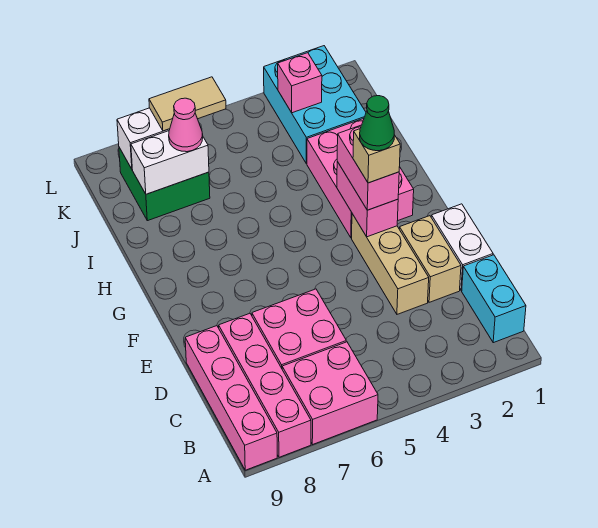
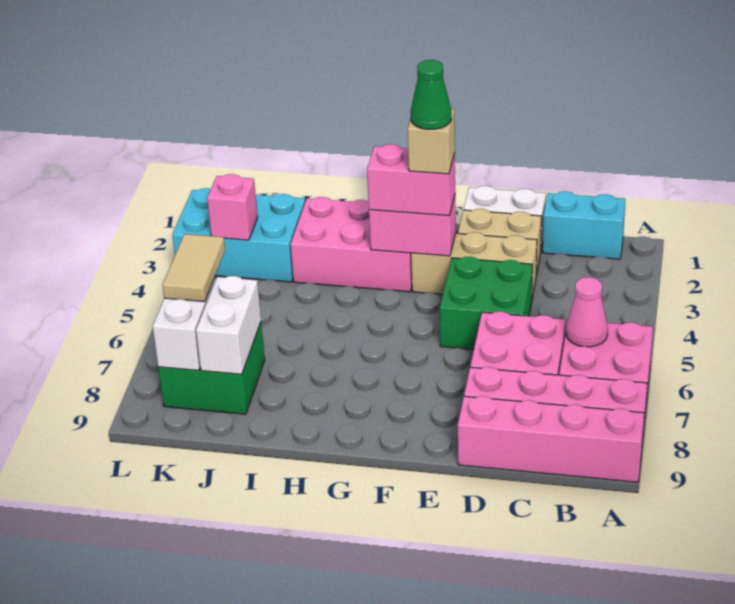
none -> green brick D4:E5 level 1
pink cone J7 level 3 -> pink cone B6 level 2

